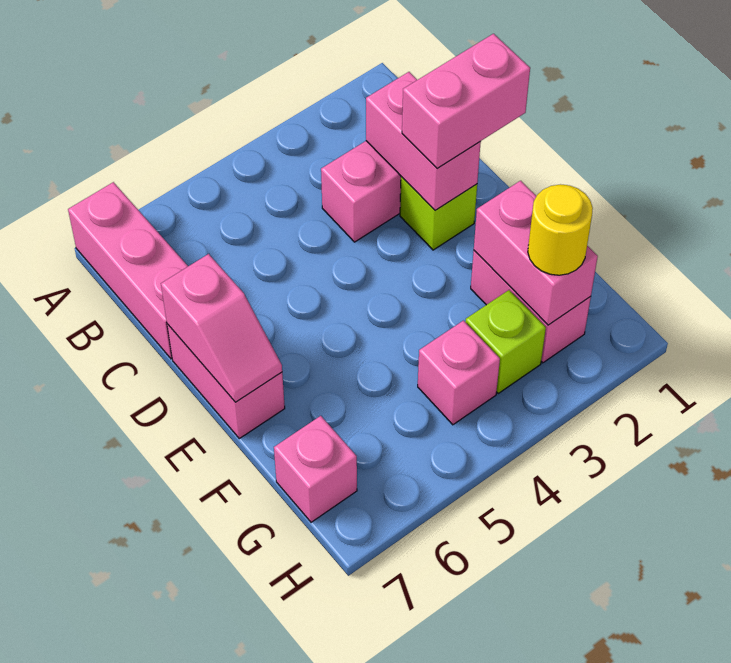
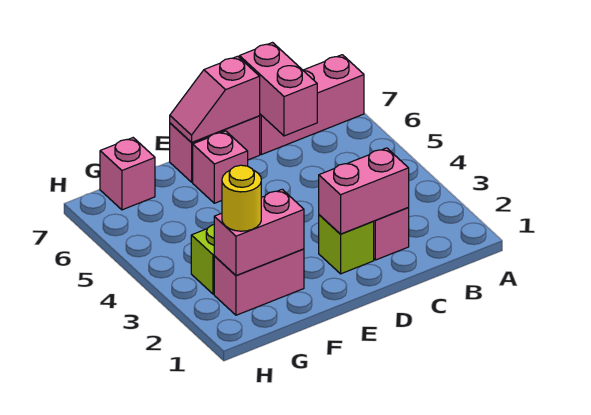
pink brick D1:D2 level 3 -> pink brick C6:C7 level 2
pink brick G4 level 1 -> pink brick E6 level 1

